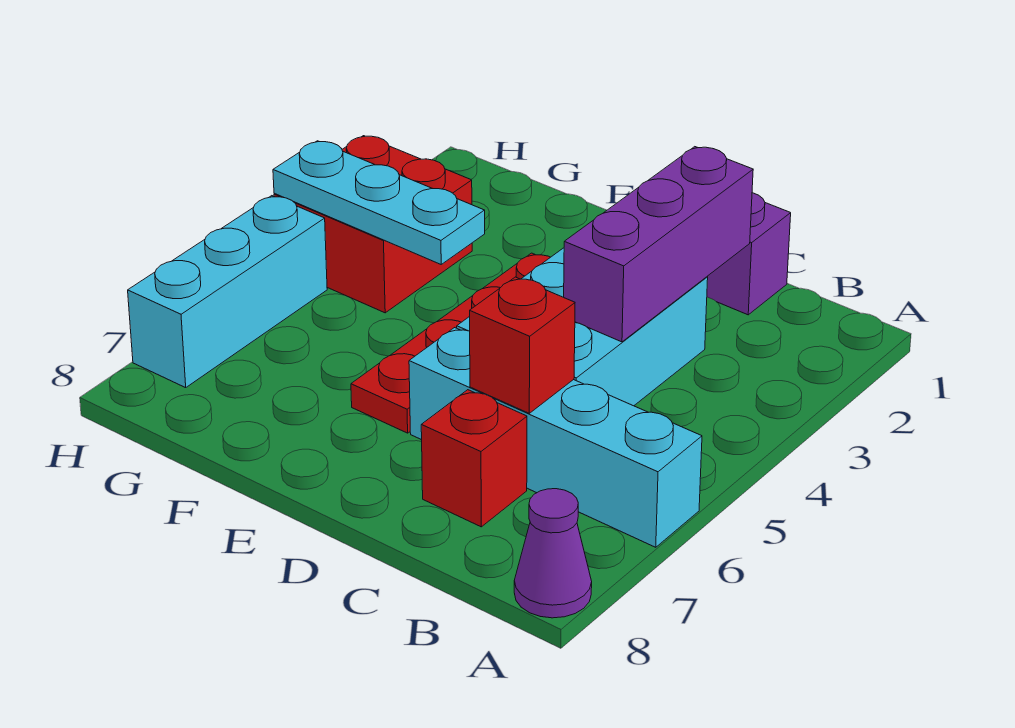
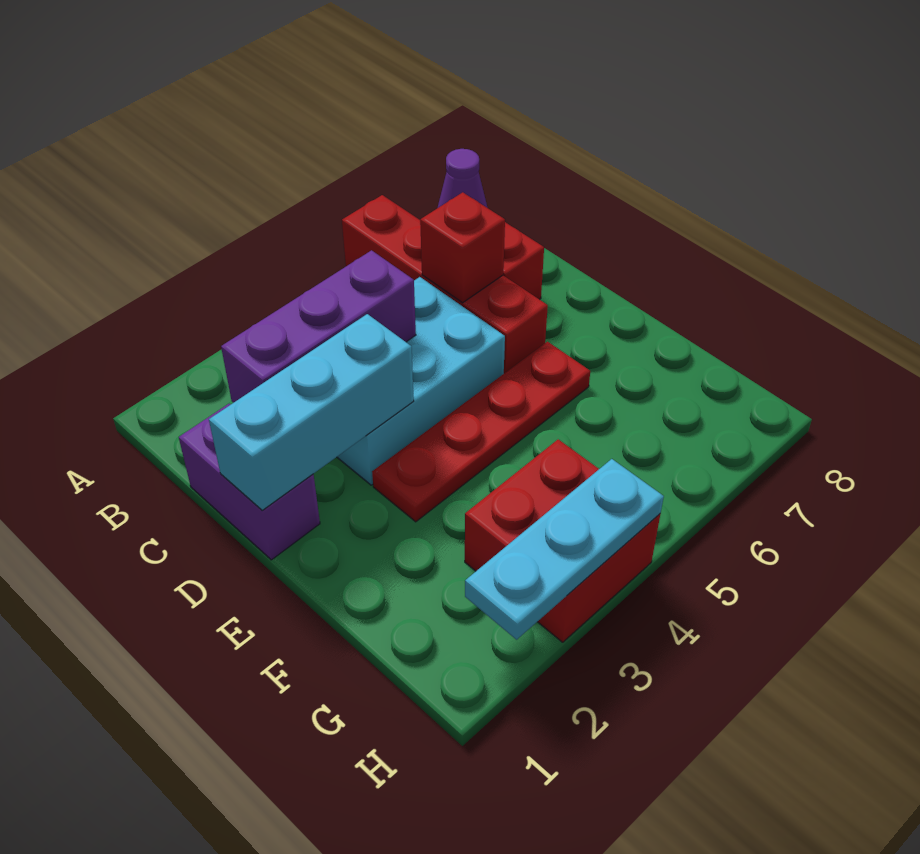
cyan brick A6:D6 level 1 -> red brick A6:D6 level 1
cyan plate F4:H4 level 2 -> cyan plate H2:H4 level 2
cyan brick H5:H7 level 1 -> cyan brick D1:D3 level 2

